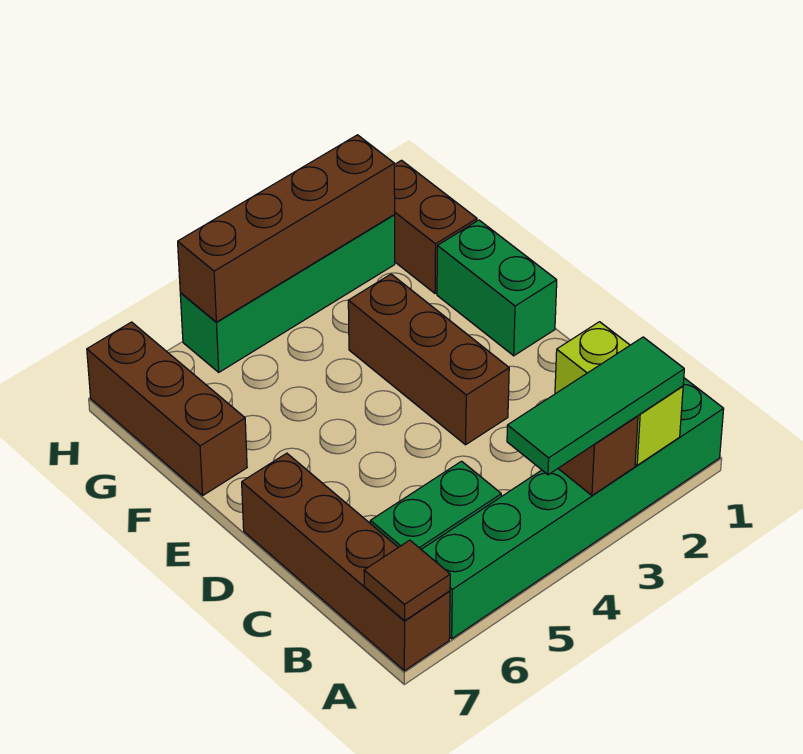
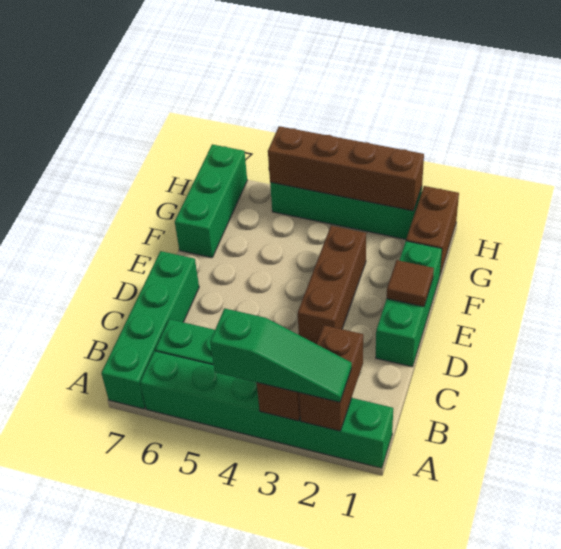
lime brick A2:B2 level 2 -> brown brick A2:B2 level 2
green tile A2:A4 level 3 -> green slope A2:A4 level 3 top 4
brown brick A7:D7 level 1 -> green brick A7:D7 level 1
brown tile A7 level 2 -> brown tile E1 level 2
green brick E1:F1 level 1 -> green brick D1:F1 level 1
brown brick F7:H7 level 1 -> green brick F7:H7 level 1

